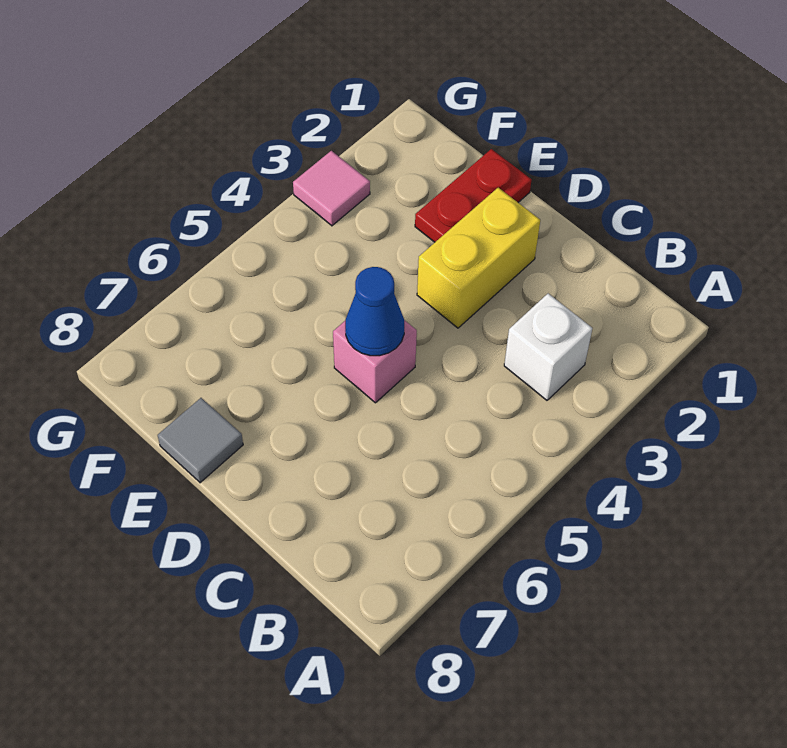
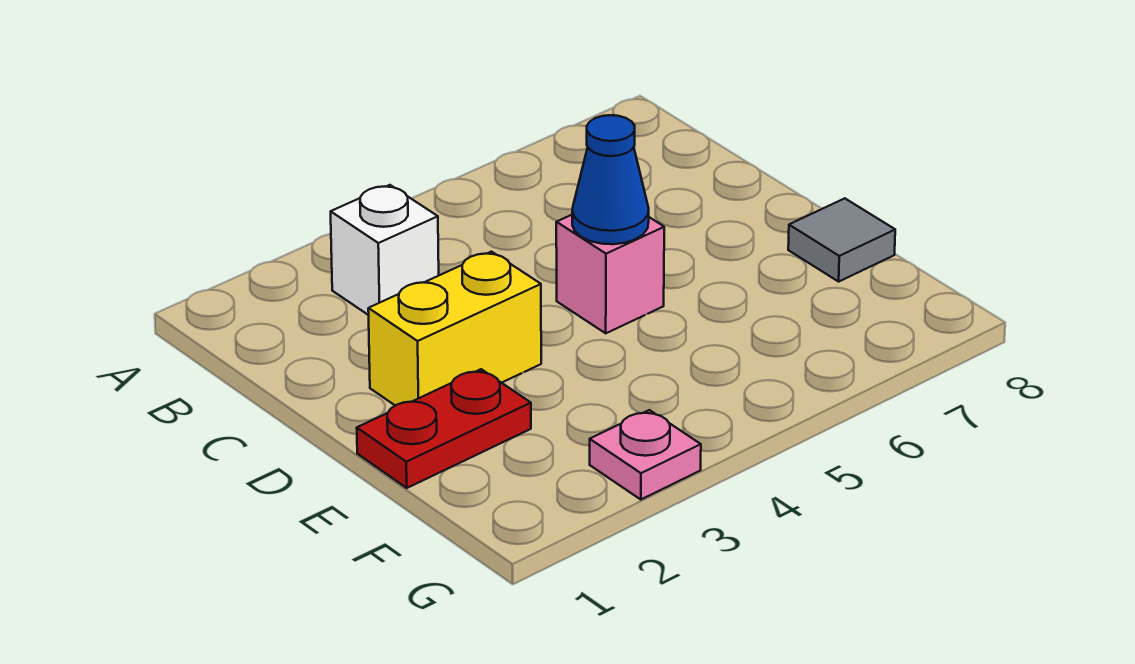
pink tile G3 level 1 -> pink plate G3 level 1

